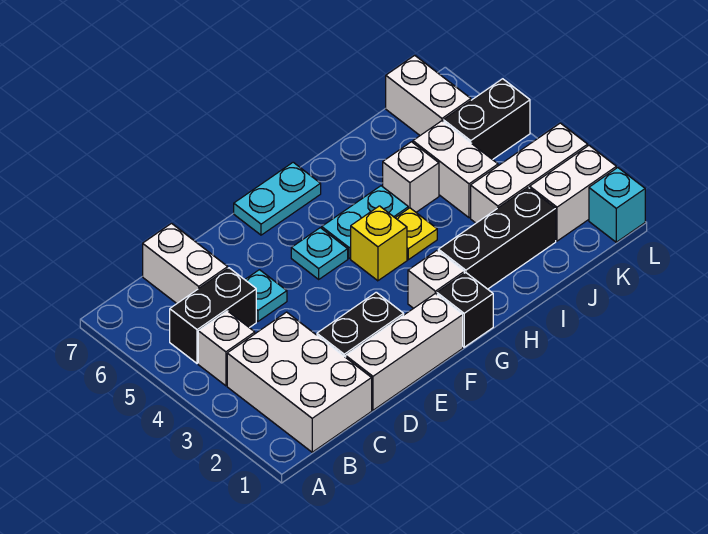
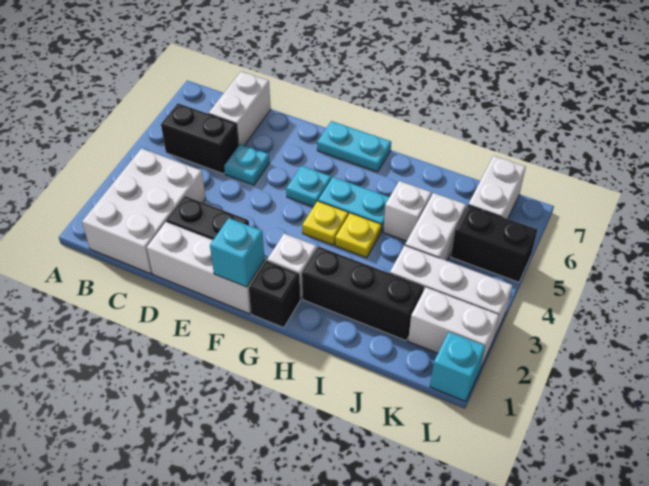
white brick B4 level 1 -> none
none -> cyan brick F1 level 2
yellow brick G4 level 1 -> yellow plate G4 level 1

